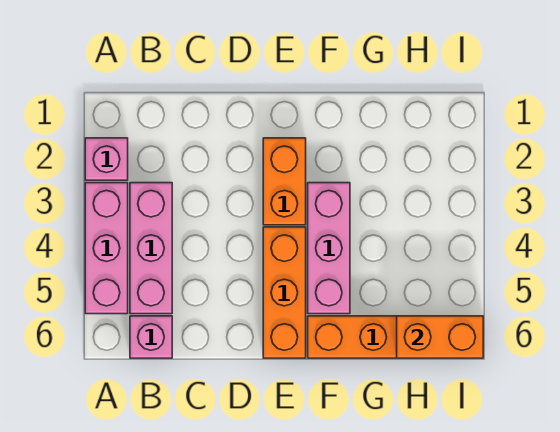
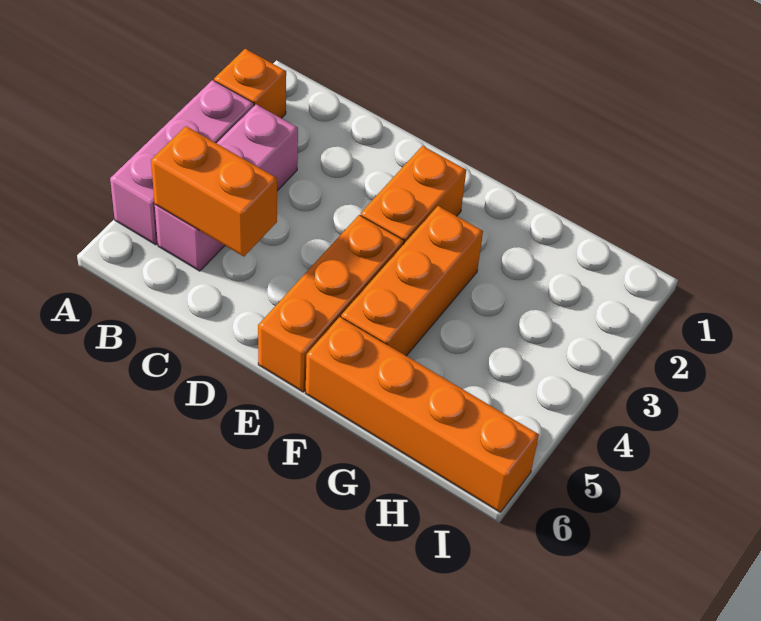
pink brick A2 level 1 -> orange brick A2 level 1
pink brick B6 level 1 -> none
pink brick F3:F5 level 1 -> orange brick F3:F5 level 1
orange brick H6:I6 level 2 -> orange brick B5:C5 level 2

